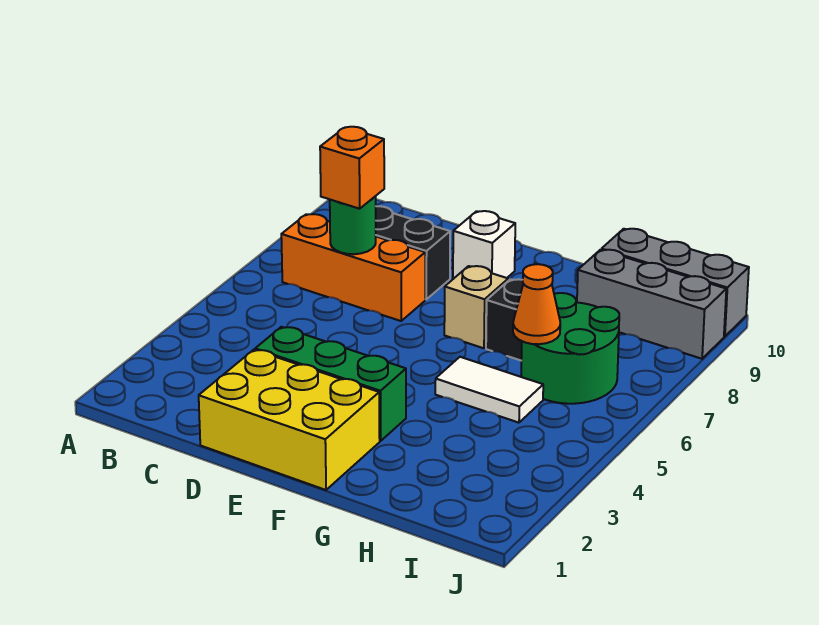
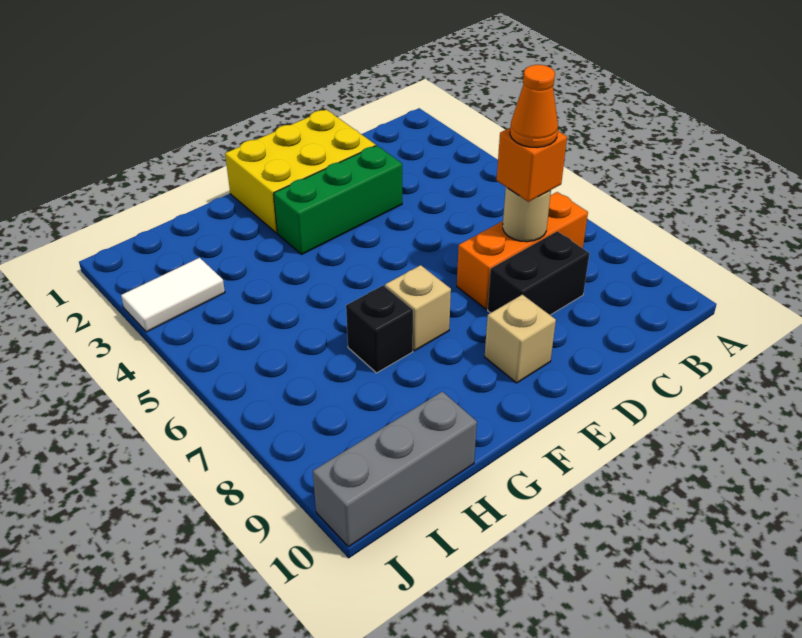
green round brick C7 level 2 -> tan round brick C7 level 2
white brick E9 level 1 -> tan brick E9 level 1
white tile G5:H5 level 1 -> white tile I3:J3 level 1
green round brick H6:I7 level 1 -> none
orange cone H6 level 2 -> orange cone C7 level 4
grey brick H9:J9 level 1 -> none

